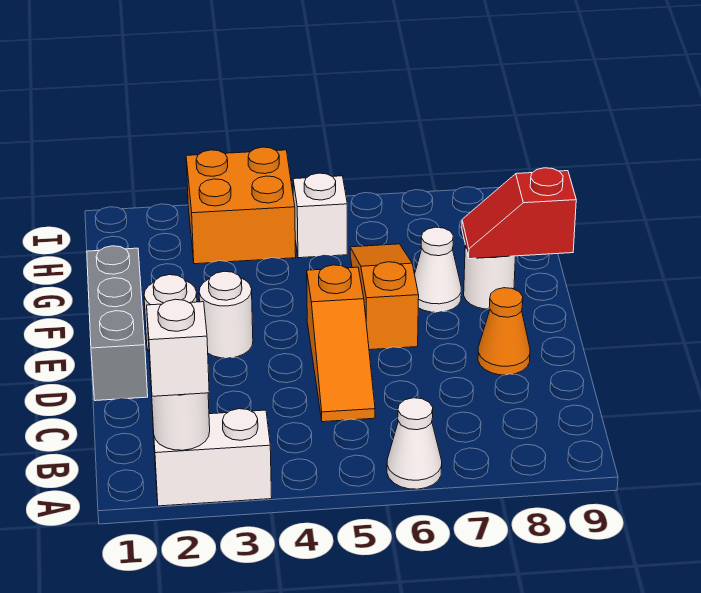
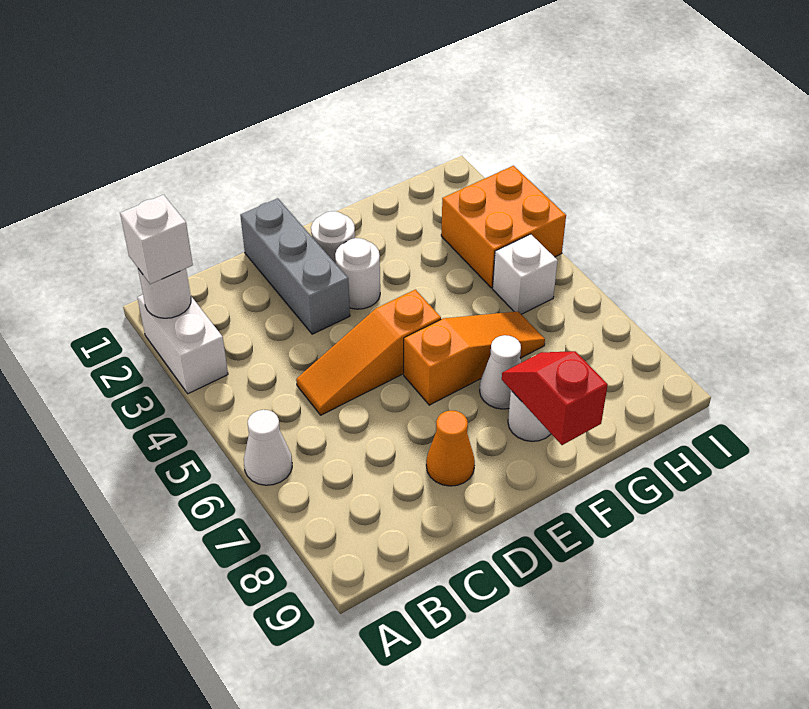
grey brick D1:F1 level 1 -> grey brick D1:D3 level 1

